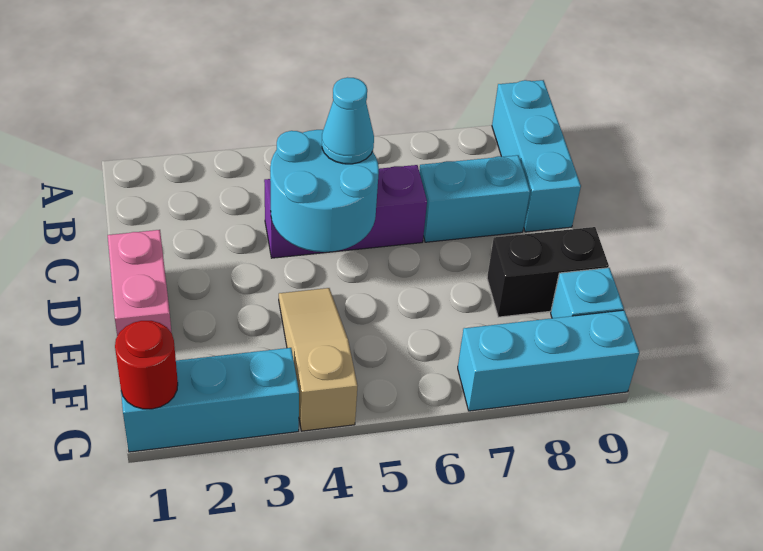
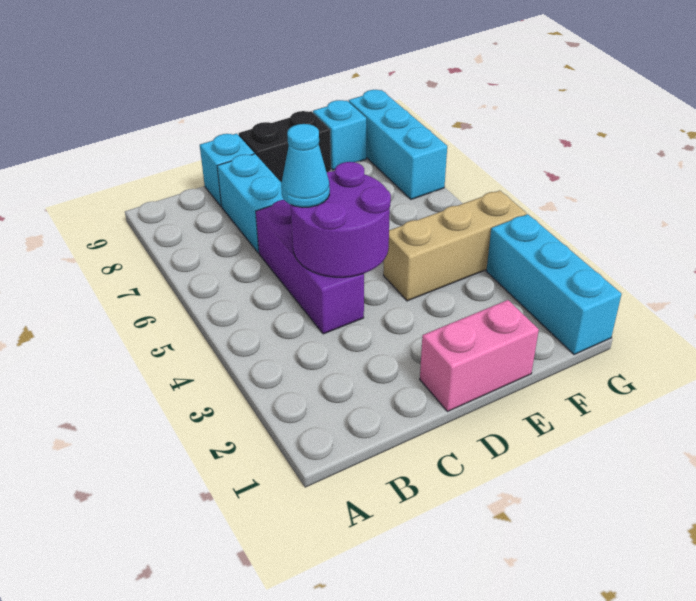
cyan brick A9:C9 level 1 -> cyan brick C9 level 1
cyan round brick C4:D5 level 2 -> purple round brick C4:D5 level 2
tan slope E4:G4 level 1 top G -> tan brick E4:G4 level 1
black brick E8:E9 level 1 -> black brick D9:E9 level 1
red round brick G1 level 2 -> none

